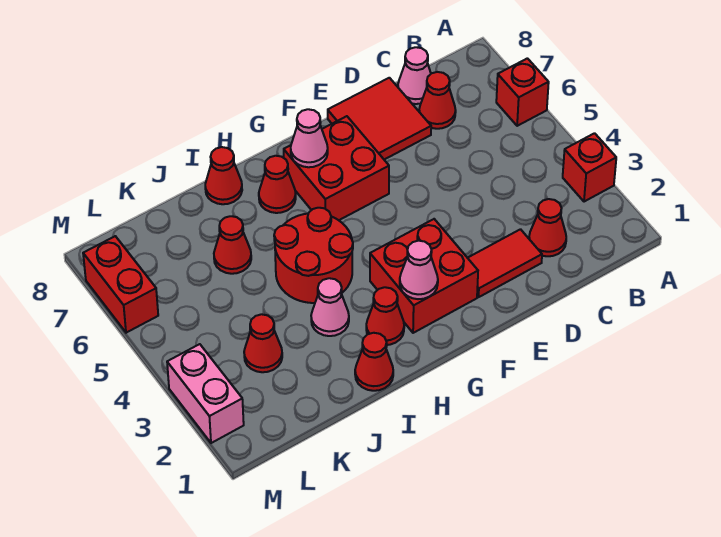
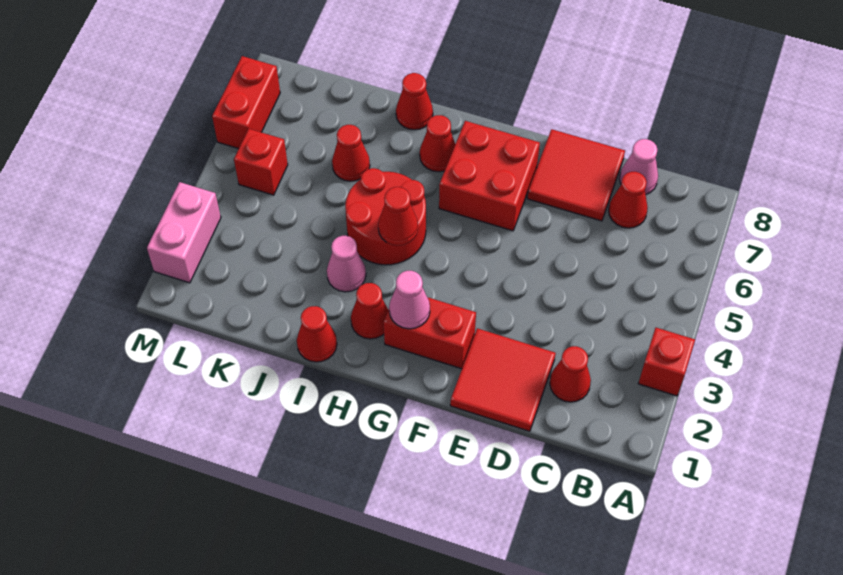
red brick A6 level 1 -> red brick L5 level 1
red tile D2:E2 level 1 -> red tile D1:E2 level 1
red brick F2:G3 level 1 -> red brick F2:G2 level 1
pink cone G7 level 2 -> none
red cone K3 level 1 -> red cone H4 level 2

